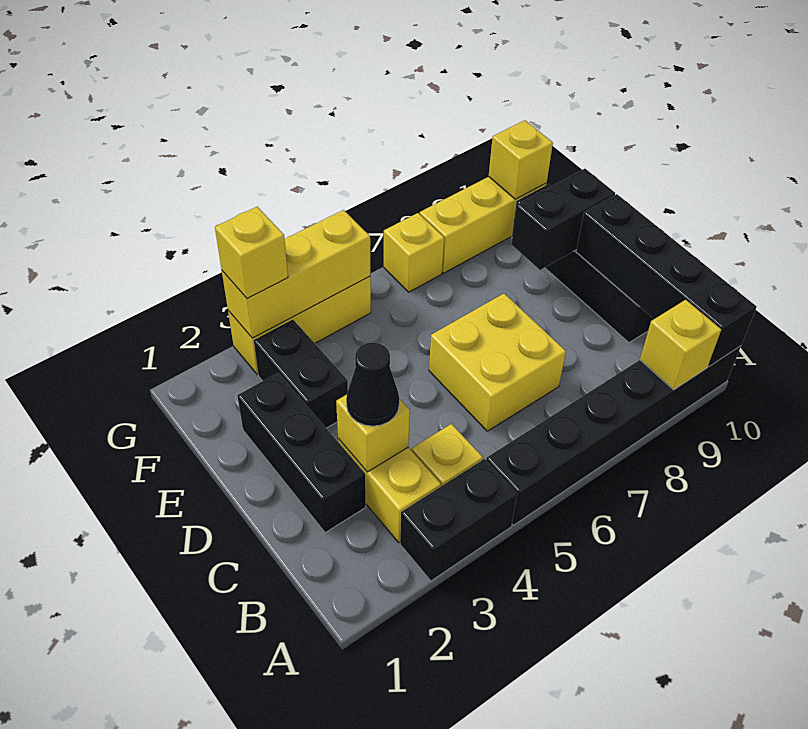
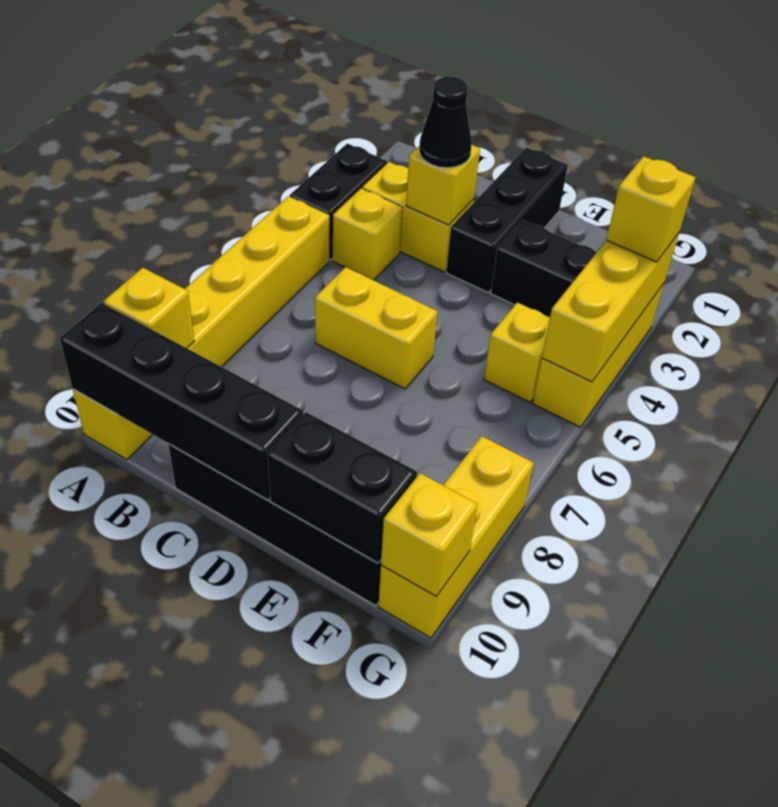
black brick A5:A10 level 1 -> yellow brick A5:A10 level 1
black brick C2:E2 level 1 -> black brick D1:D3 level 1
yellow brick C6:D7 level 1 -> yellow brick C6:D6 level 1
black brick E9:E10 level 2 -> black brick E10:F10 level 2
yellow brick G7 level 1 -> yellow brick F5 level 1

